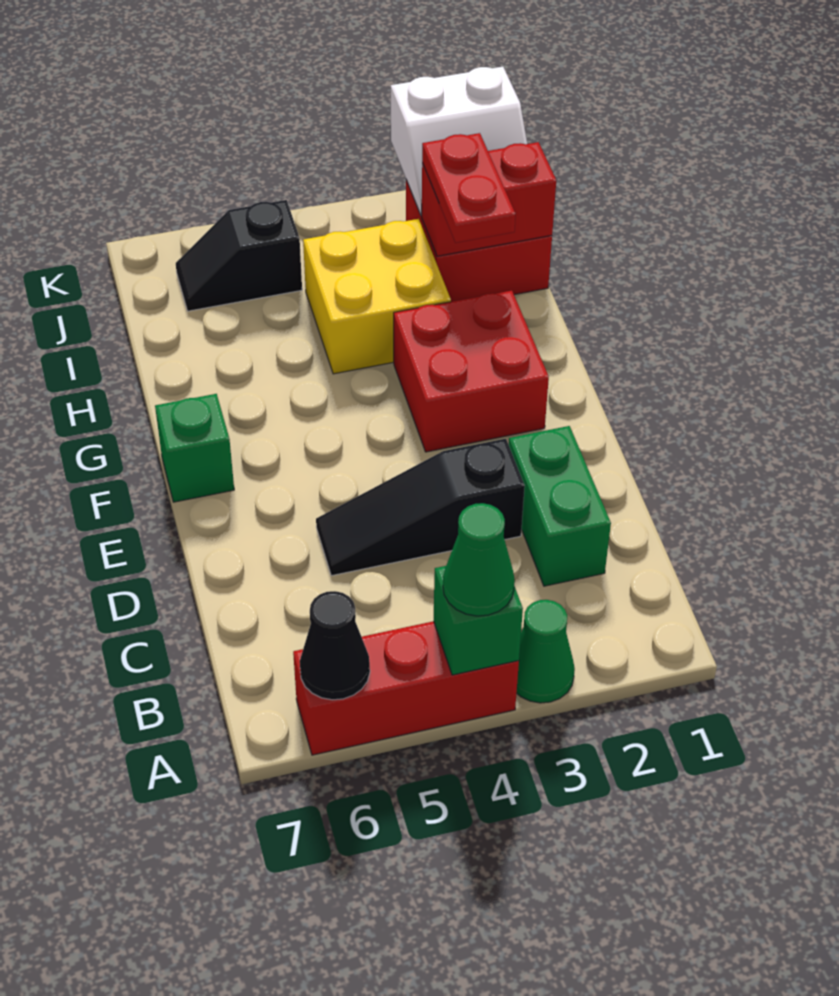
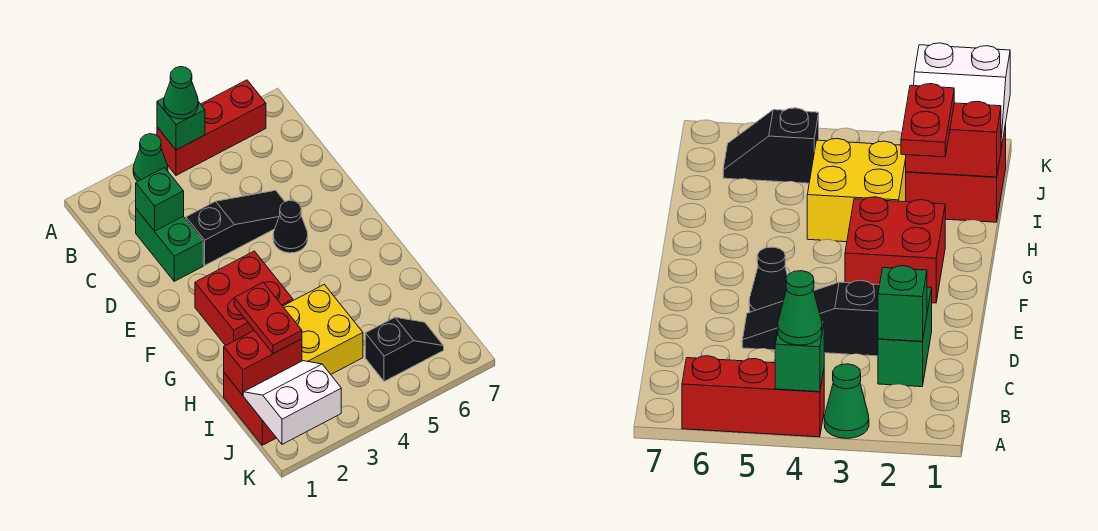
black cone A6 level 2 -> black cone E5 level 1
green brick F7 level 1 -> green brick C2 level 2

